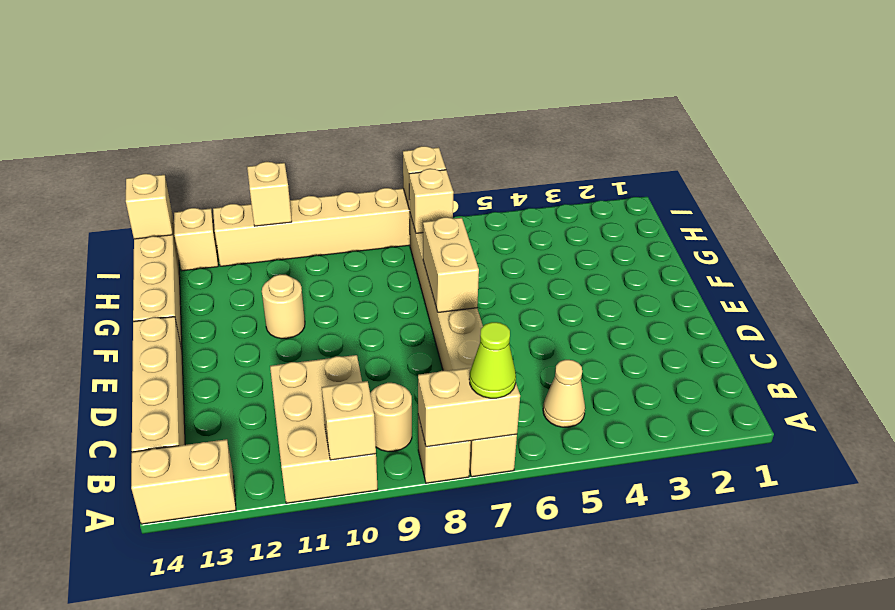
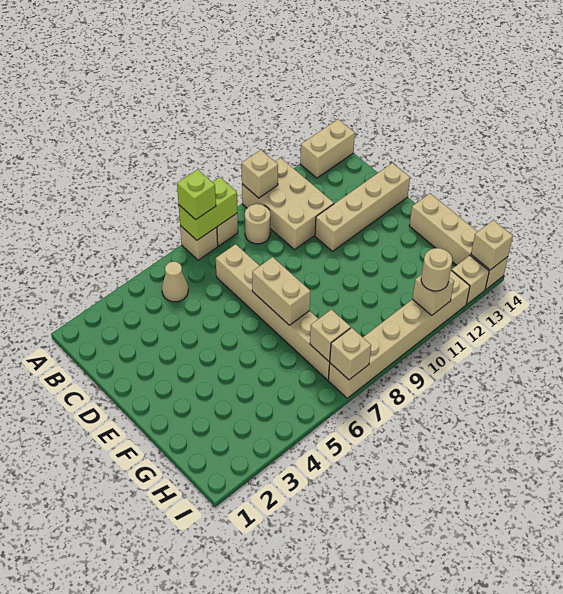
tan brick A7:A8 level 2 -> lime brick A7:A8 level 2
lime cone A7 level 3 -> lime brick A7 level 3
tan brick B14:E14 level 1 -> tan brick D11:D14 level 1
tan round brick F11 level 1 -> tan round brick I11 level 3

